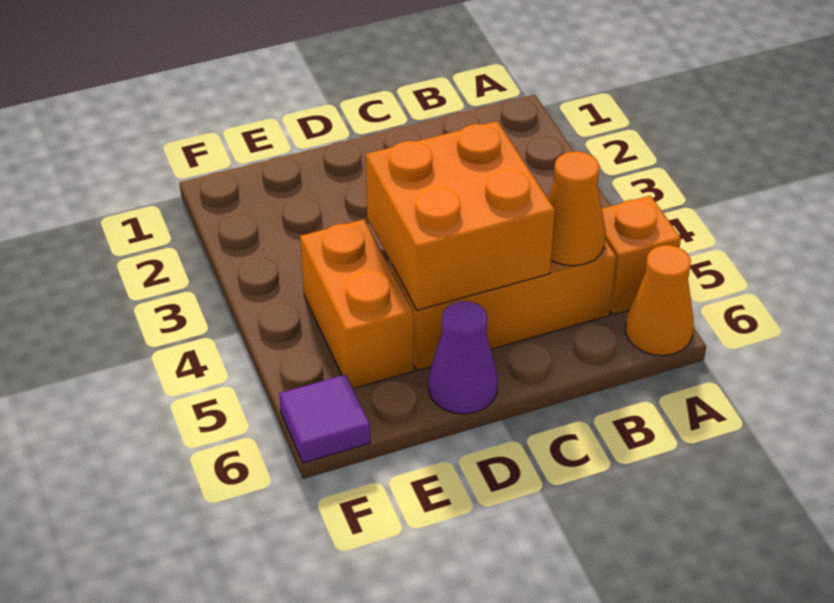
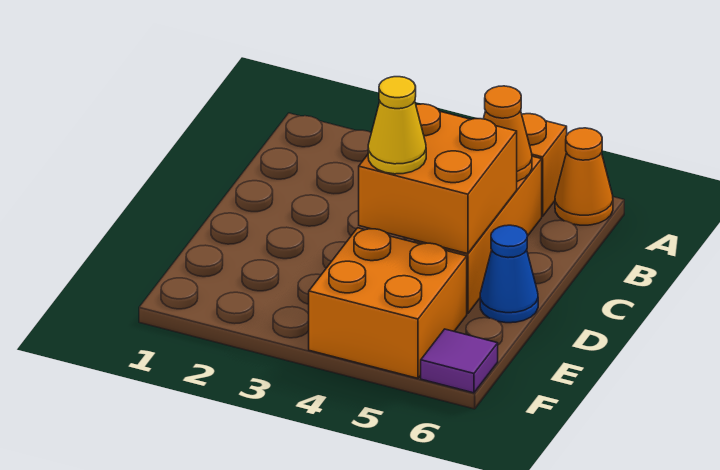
none -> yellow cone D4 level 3
purple cone D6 level 1 -> blue cone D6 level 1
orange brick E4:E5 level 1 -> orange brick E4:F5 level 1

